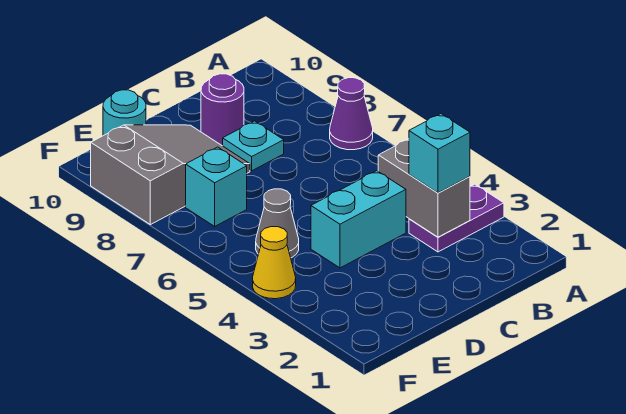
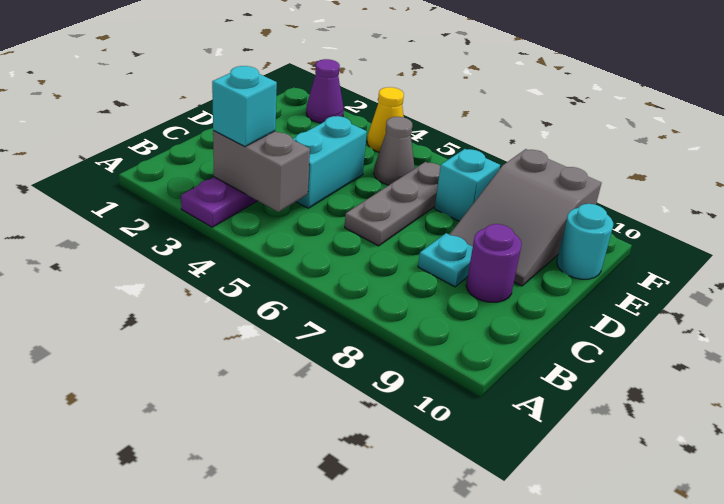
purple cone A7 level 1 -> purple cone F2 level 1
none -> grey plate C6:E6 level 1

